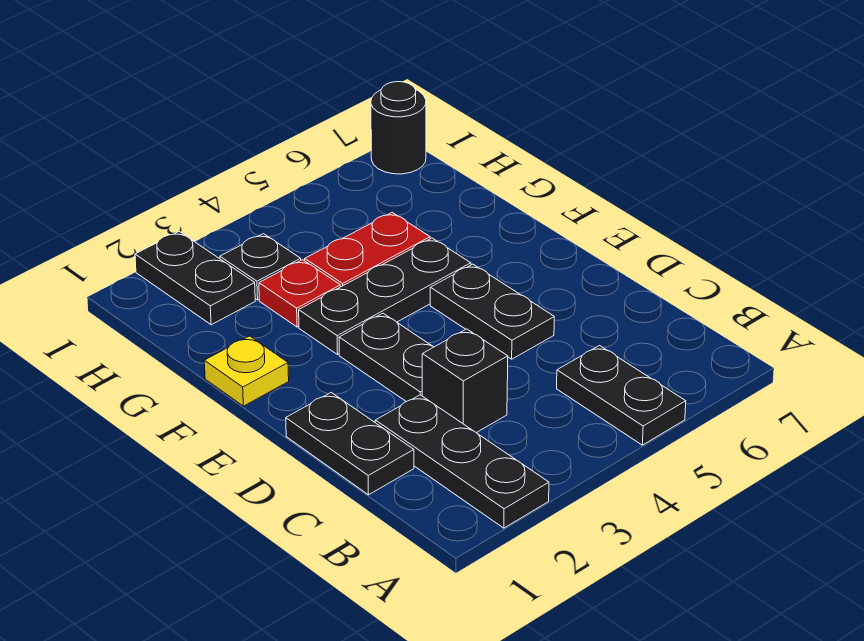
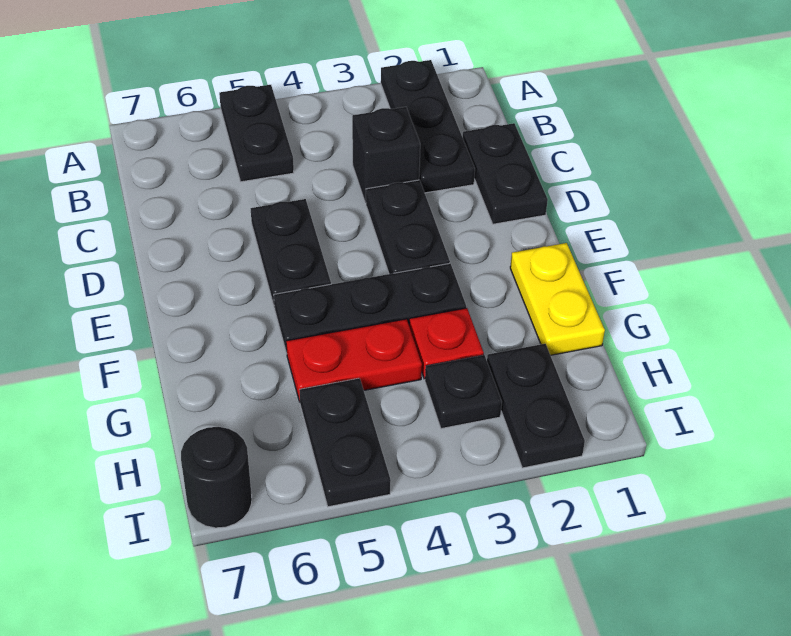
yellow plate F1 level 1 -> yellow plate F1:G1 level 1
none -> black plate H5:I5 level 1

